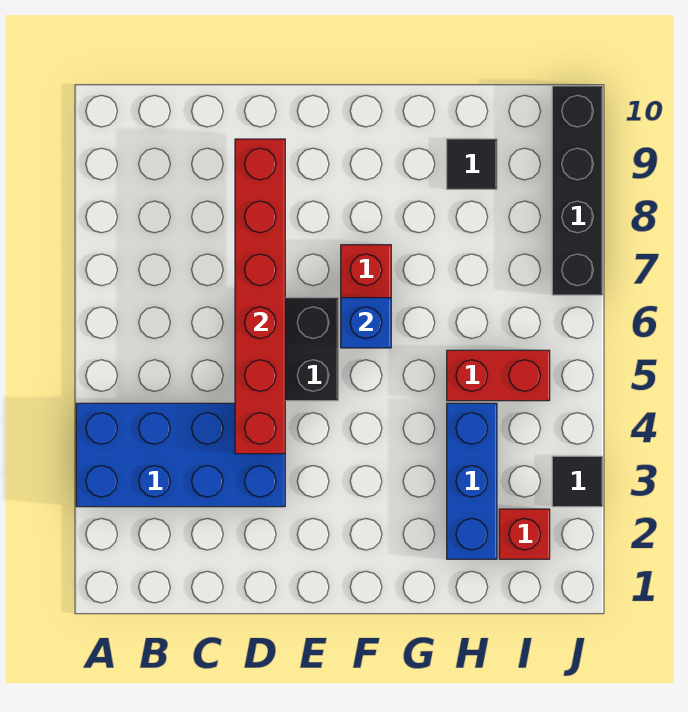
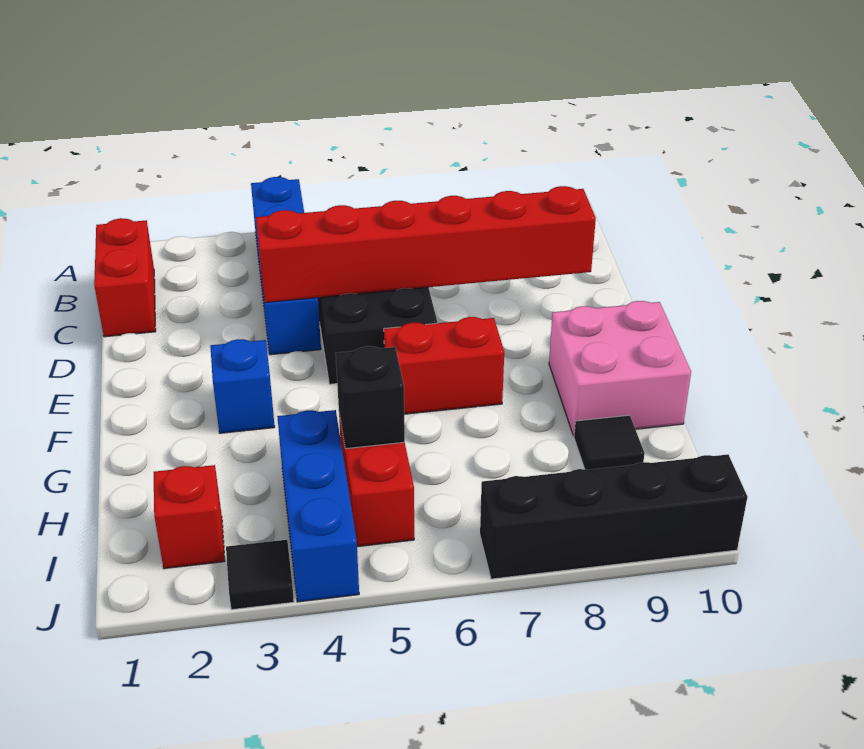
blue brick A3:D4 level 1 -> blue brick A4:D4 level 1
none -> red brick B1:C1 level 1
blue brick F6 level 2 -> blue brick F3 level 1
none -> pink brick F9:G10 level 1
blue brick H2:H4 level 1 -> blue brick H4:J4 level 1
none -> black brick H5 level 2

